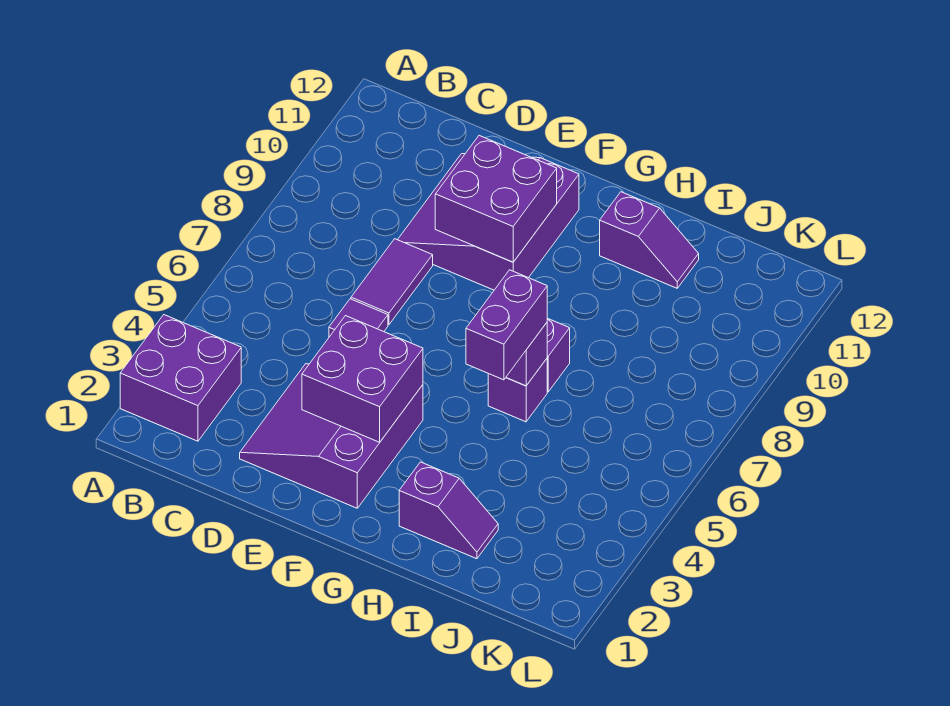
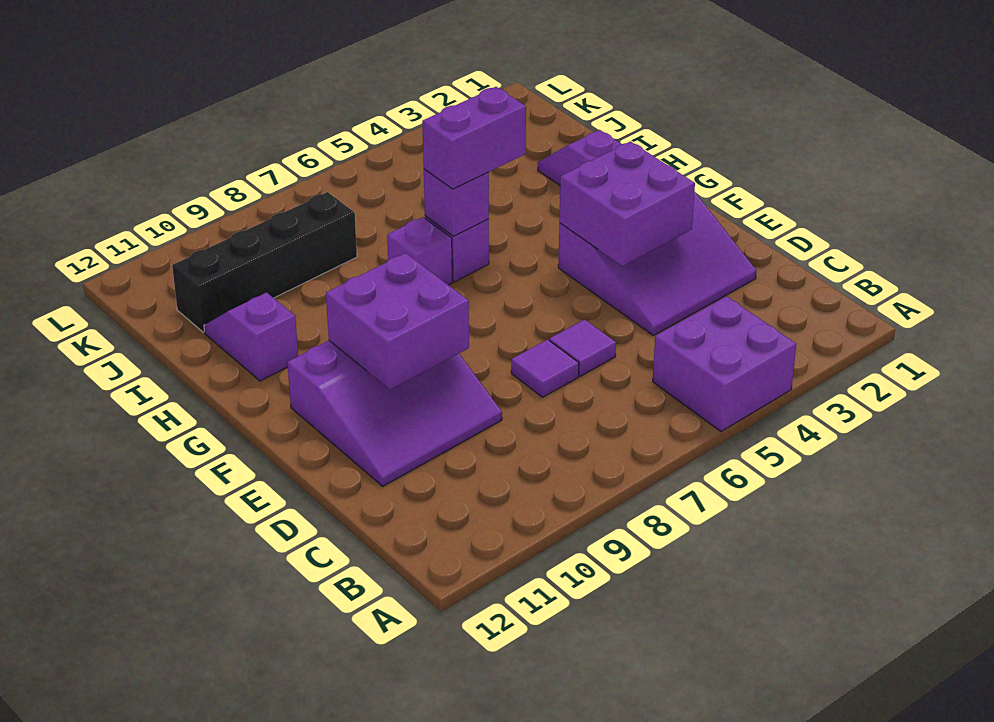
purple brick A2:B3 level 1 -> purple brick A4:B5 level 1
purple tile D7:D8 level 1 -> purple tile D7 level 1
none -> black brick J8:J11 level 1

